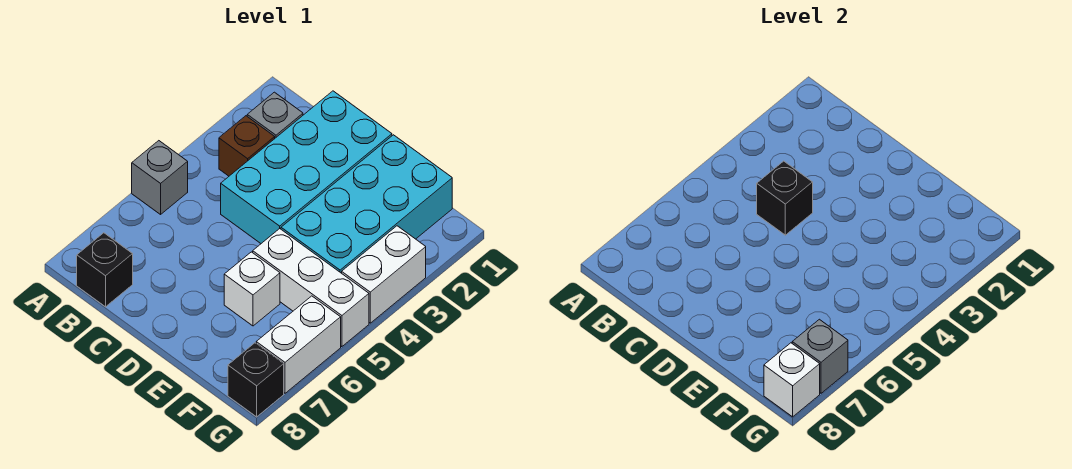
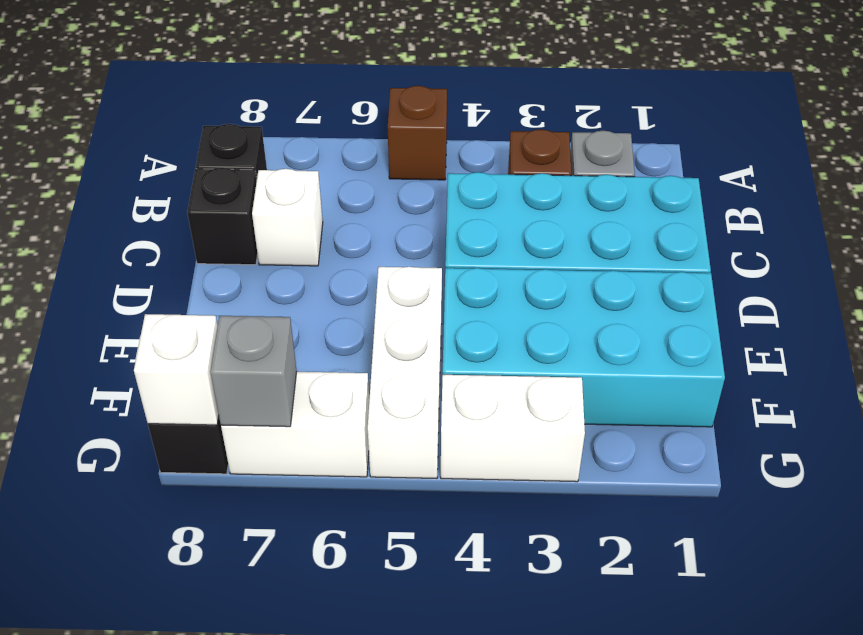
grey brick A5 level 1 -> brown brick A5 level 1
black brick C4 level 2 -> black brick C8 level 1
white brick E6 level 1 -> white brick C7 level 1

